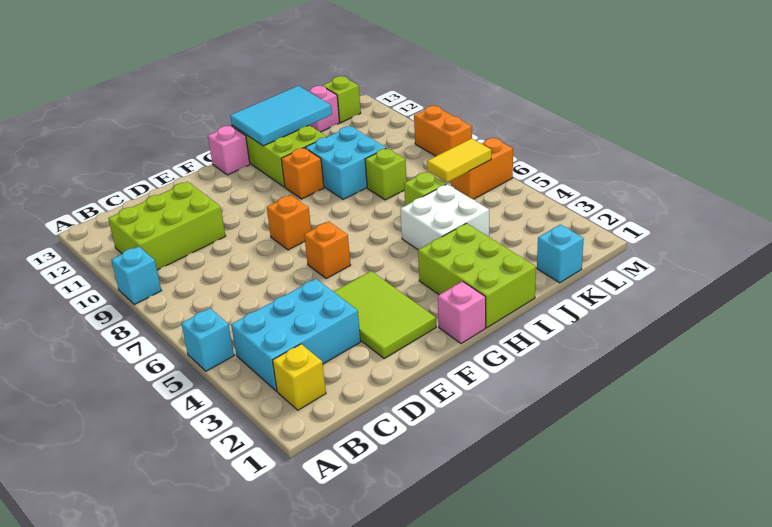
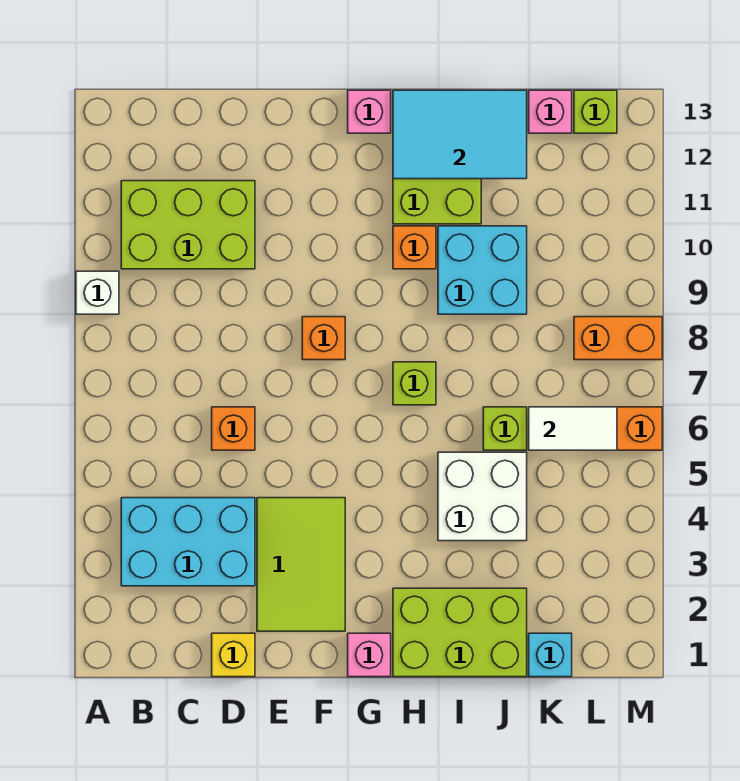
cyan brick A5 level 1 -> none
cyan brick A9 level 1 -> white brick A9 level 1
yellow brick B2 level 1 -> yellow brick D1 level 1
orange brick F6 level 1 -> orange brick D6 level 1
lime brick H1:I3 level 1 -> lime brick H1:J2 level 1
lime brick J8 level 1 -> lime brick H7 level 1
yellow tile K6:L6 level 2 -> white tile K6:L6 level 2
orange brick M8:M9 level 1 -> orange brick L8:M8 level 1

